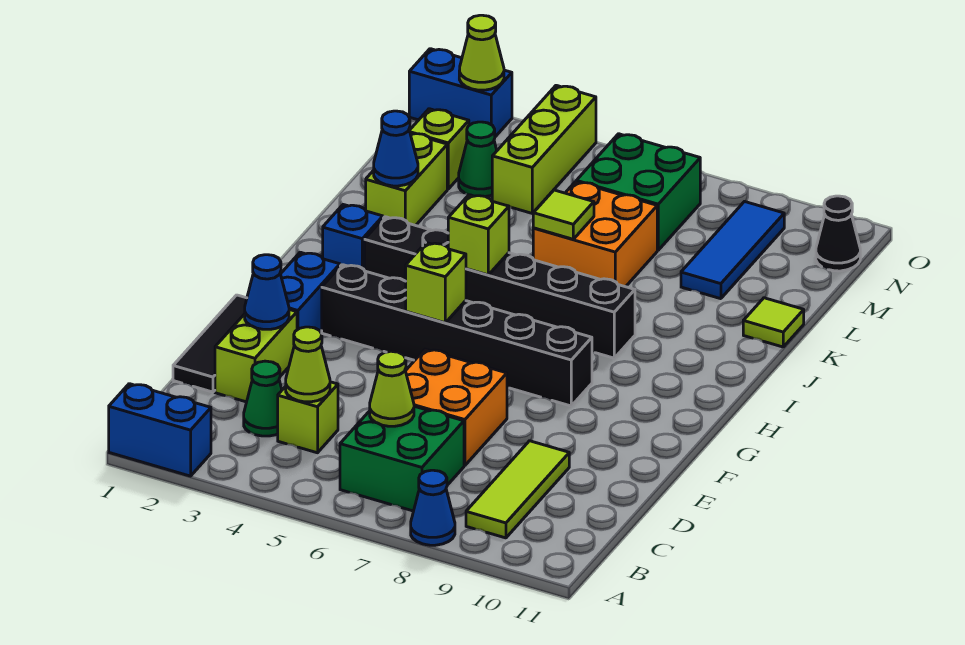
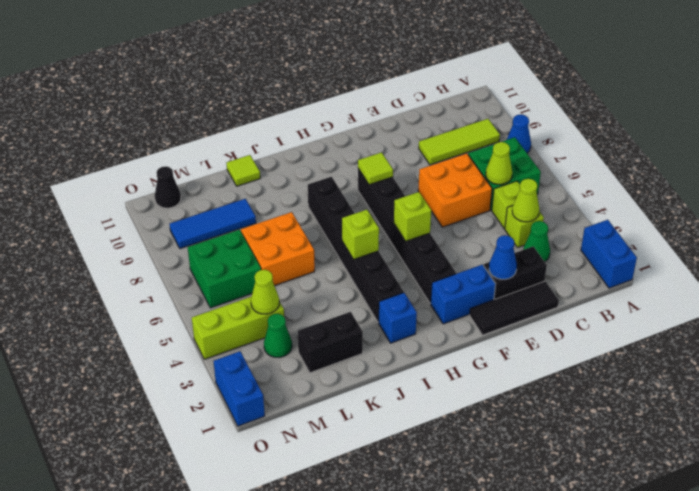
lime brick D2:E2 level 1 -> black brick D2:E2 level 1
lime brick K2:L2 level 1 -> black brick K2:L2 level 1
blue cone K2 level 2 -> none
lime tile K6 level 2 -> lime tile G8 level 2
lime brick M2 level 1 -> lime brick C5 level 1
lime cone O2 level 2 -> lime cone M4 level 2

